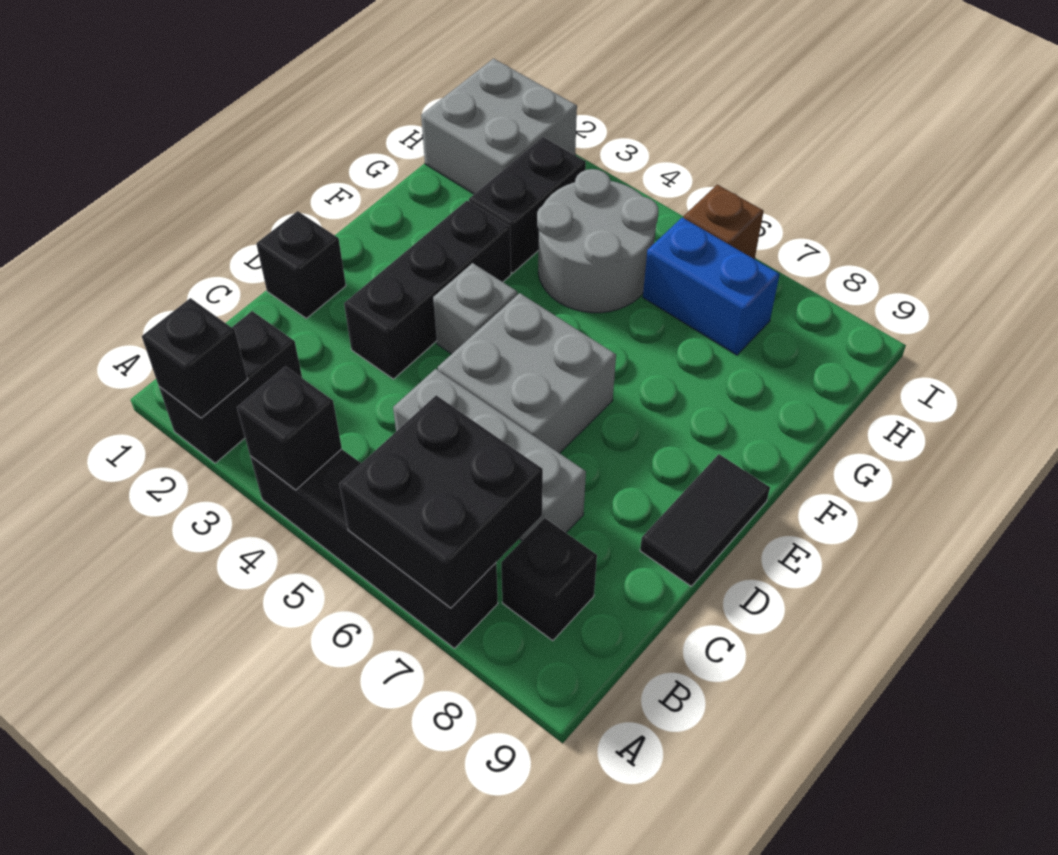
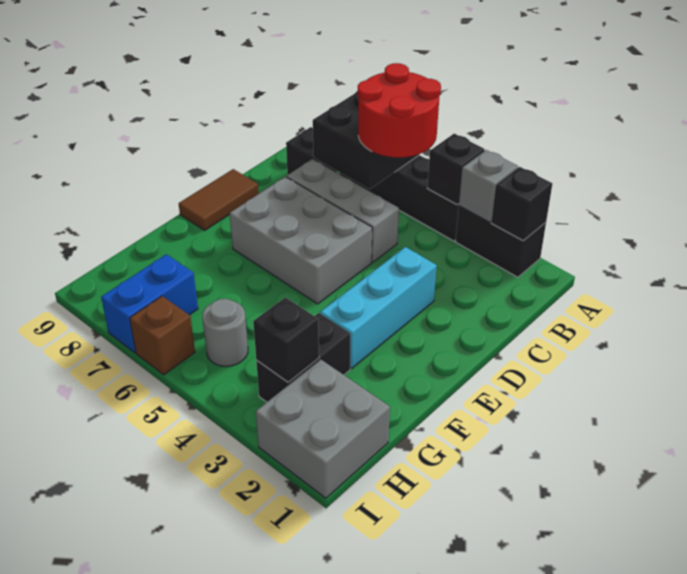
black brick A2:B2 level 1 -> black brick A2:A3 level 1
none -> red round brick A5:B6 level 3
black brick D1 level 1 -> black brick H3 level 2
black brick D3:F3 level 1 -> cyan brick D3:F3 level 1
grey brick D5:E6 level 1 -> grey brick D5:E7 level 1
black tile D9:E9 level 1 -> brown tile D9:E9 level 1
grey brick E4 level 1 -> grey brick A3 level 2
grey round brick G4:H5 level 1 -> grey round brick H5 level 1
blue brick H6:H7 level 1 -> blue brick H7:I7 level 1

